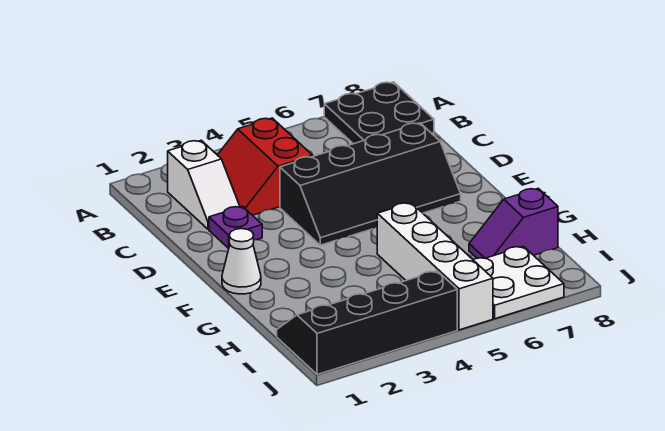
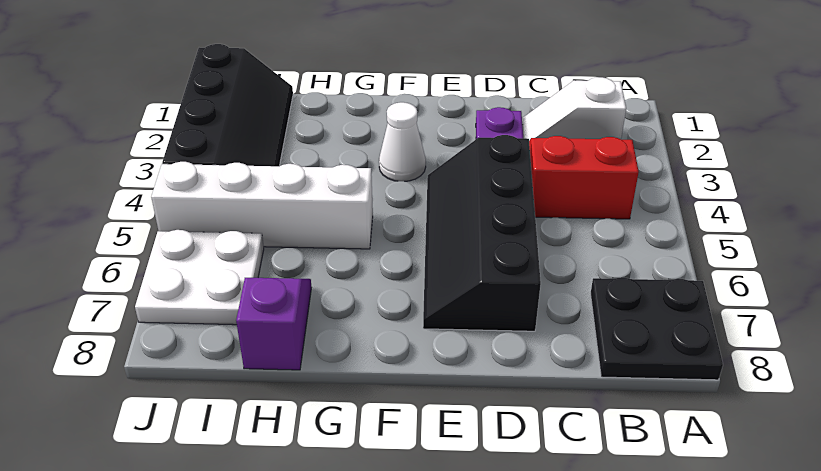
white cone F1 level 1 -> white cone F3 level 1

